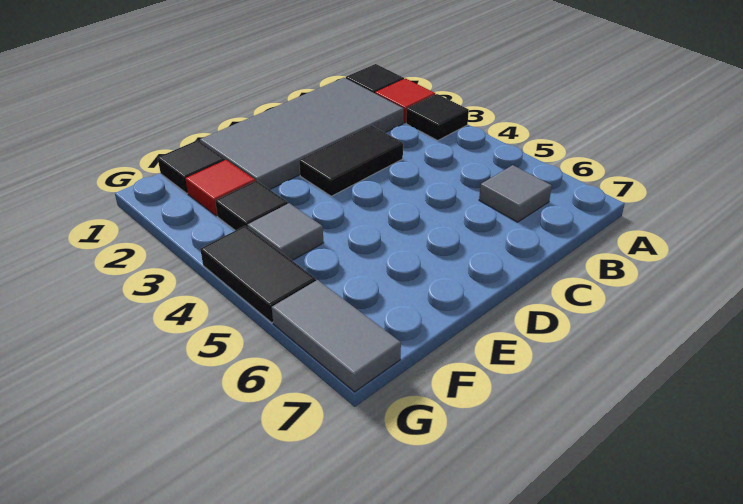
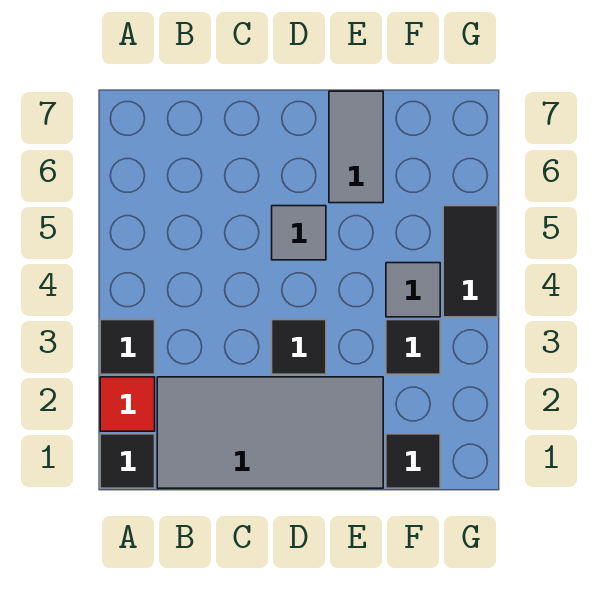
grey tile B6 level 1 -> grey tile D5 level 1
black tile C3:D3 level 1 -> black tile D3 level 1
red tile F2 level 1 -> none
grey tile G6:G7 level 1 -> grey tile E6:E7 level 1

